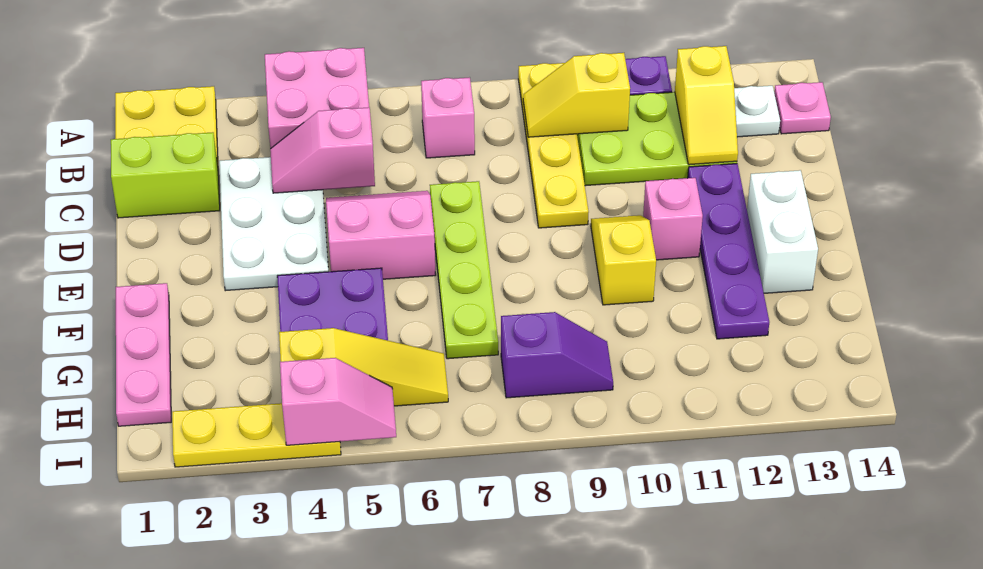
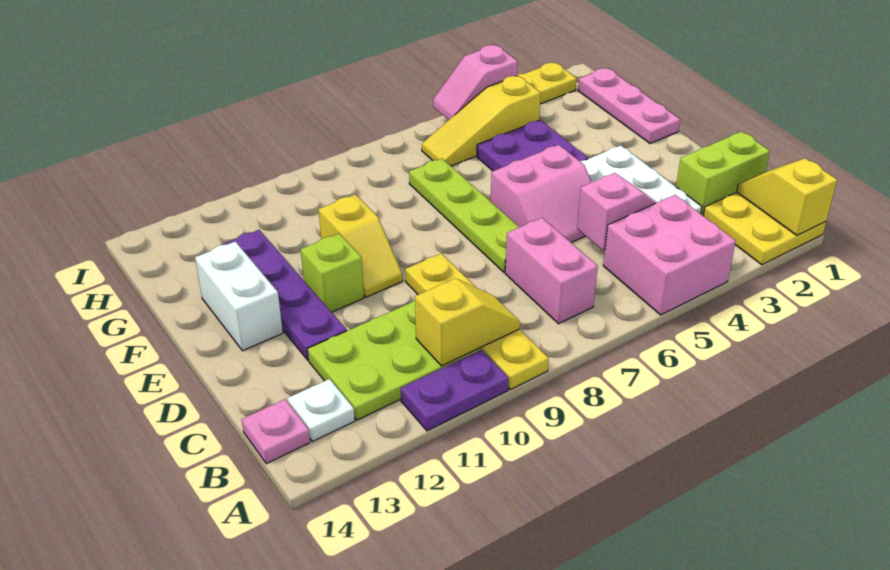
pink brick B7 level 1 -> pink brick B7:C7 level 1
yellow slope B12:C12 level 2 top B -> yellow slope A1:B1 level 2 top A
pink brick E11 level 1 -> lime brick E11 level 1
purple slope H8:H9 level 1 top 8 -> none

